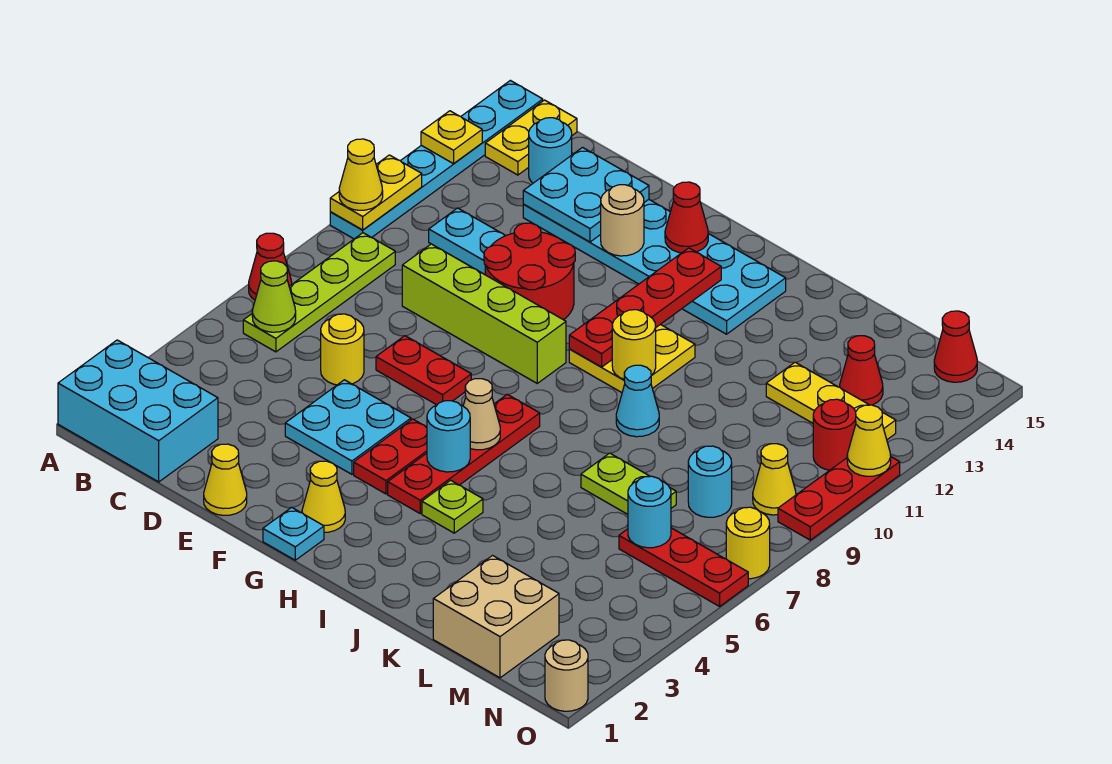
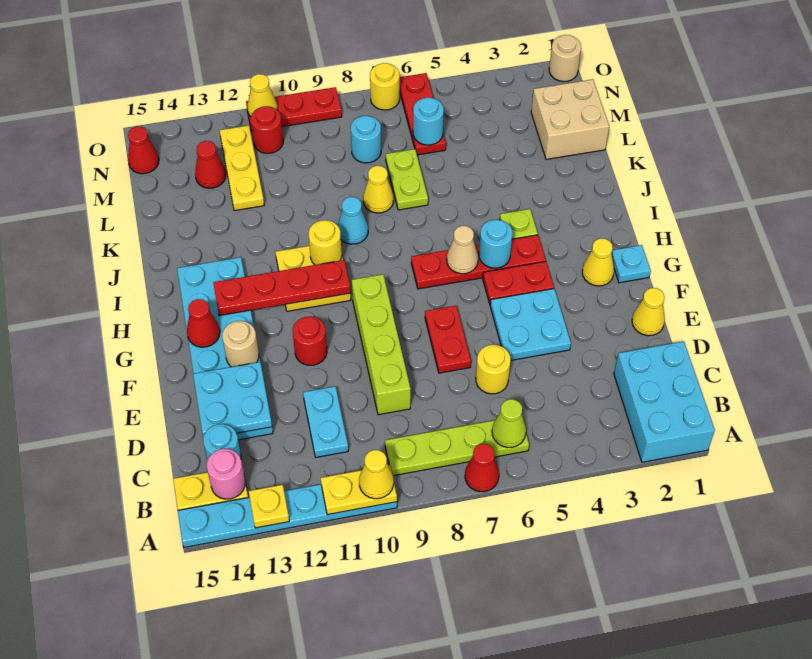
none -> pink round brick B14 level 2
red round brick E10:F11 level 1 -> red round brick F11 level 1
yellow cone N9 level 1 -> yellow cone K8 level 1

